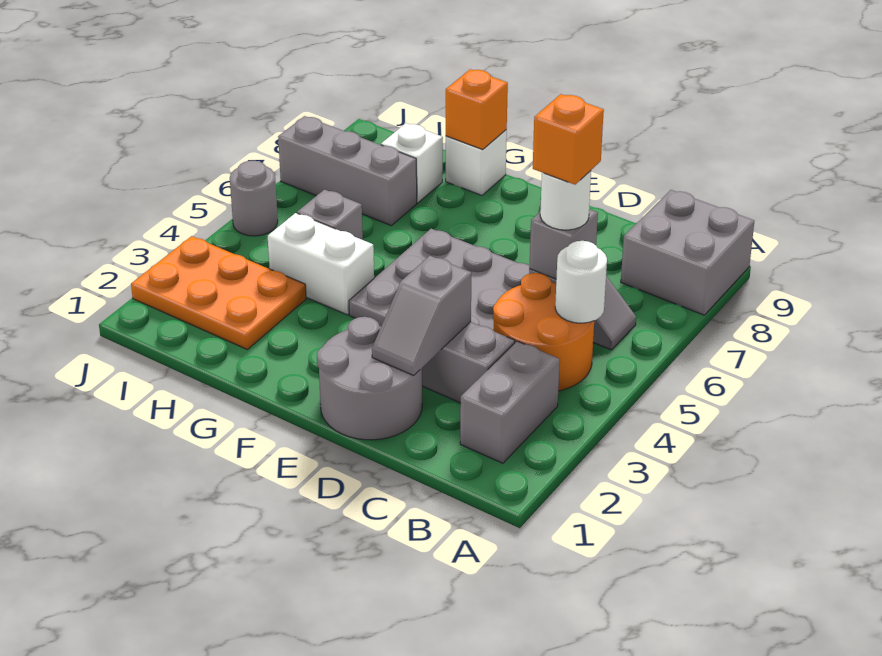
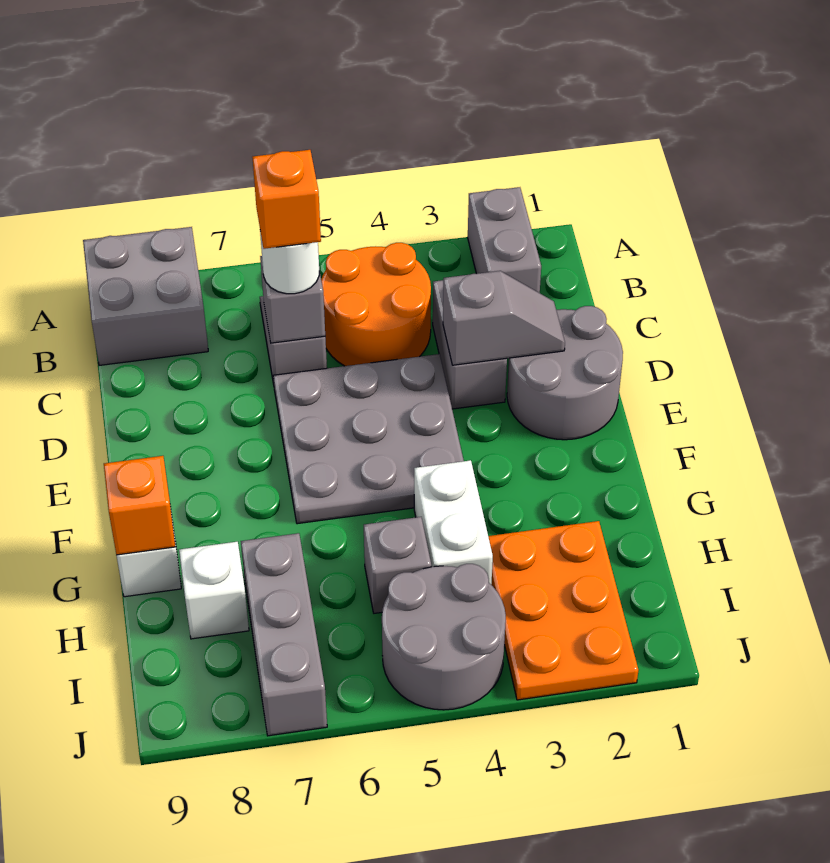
grey brick B2:B3 level 1 -> grey brick A2:B2 level 1
white round brick B5 level 2 -> none
grey round brick J5 level 1 -> grey round brick I4:J5 level 1

